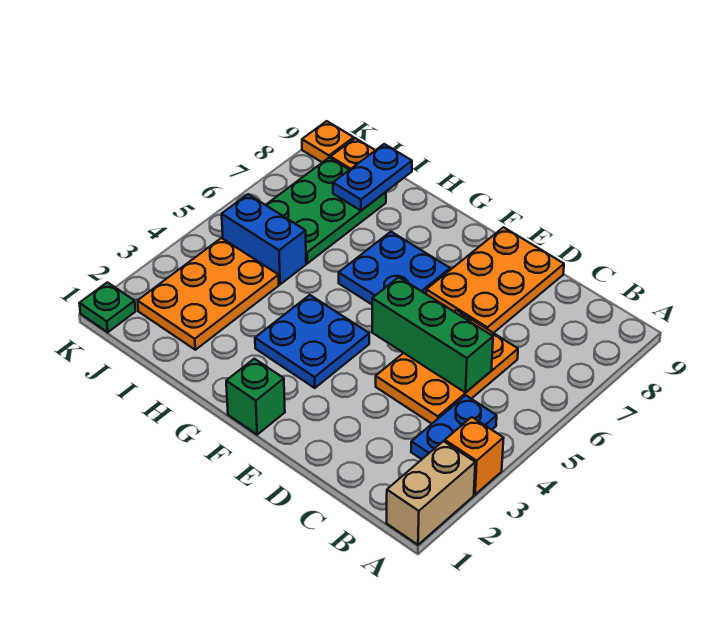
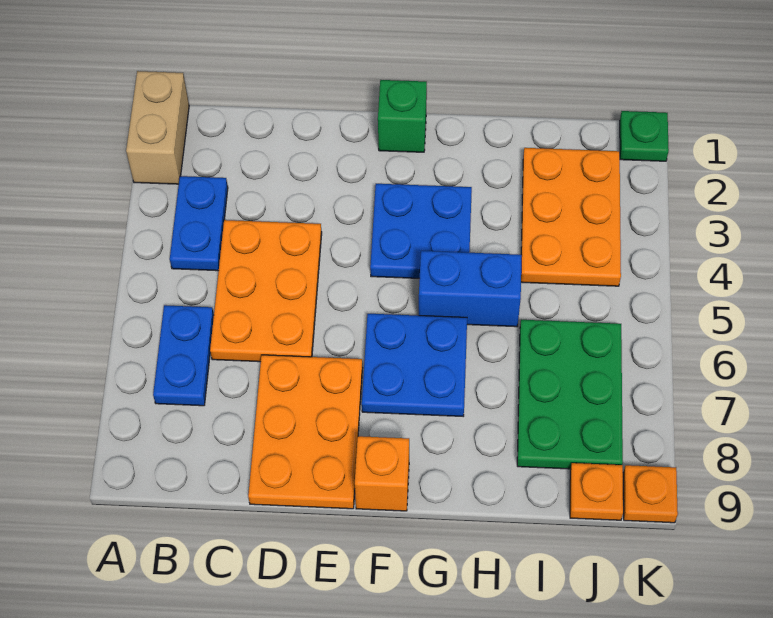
orange brick A3 level 1 -> orange brick F9 level 1
green brick C5:E5 level 2 -> none
blue brick I5:J5 level 1 -> blue brick G5:H5 level 1
blue plate I8:I9 level 2 -> blue plate B6:B7 level 1

